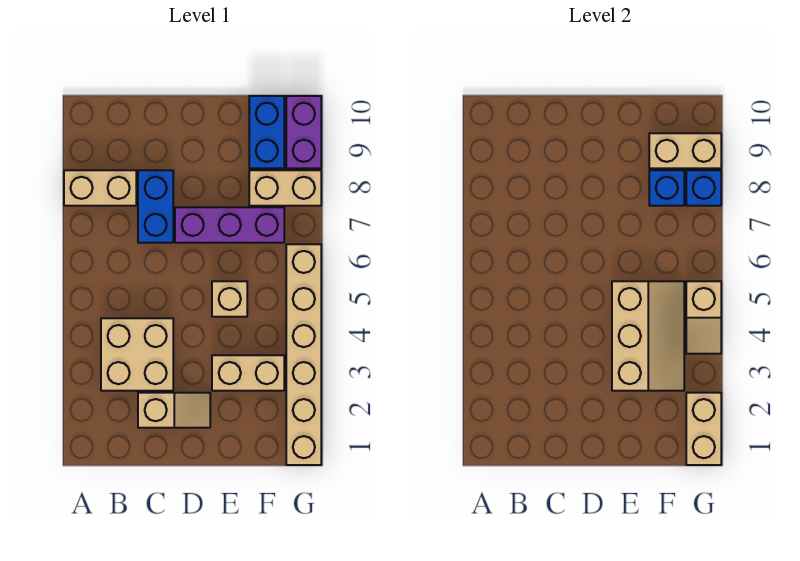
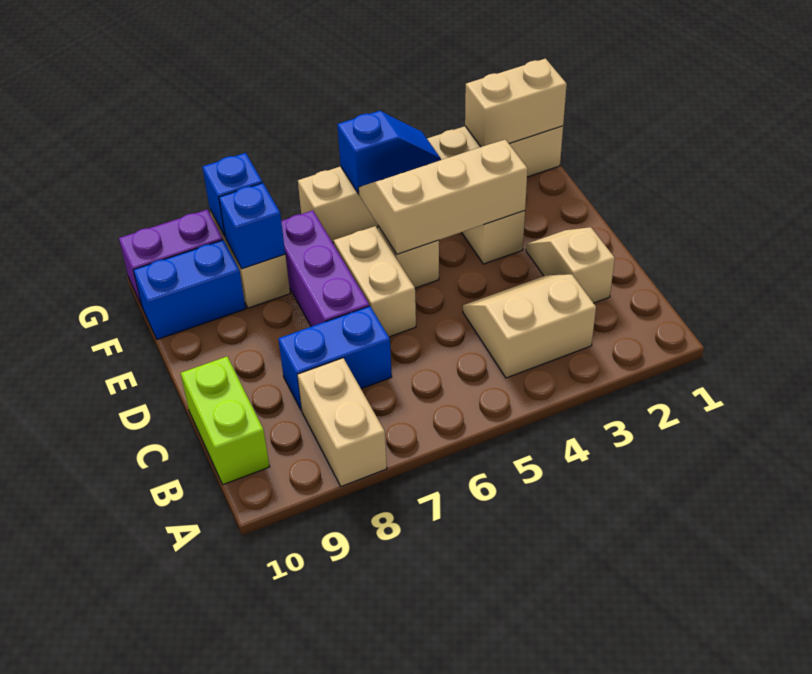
tan brick B3:C4 level 1 -> tan slope B3:C4 level 1 top B
none -> lime brick B10:C10 level 1
tan brick F9:G9 level 2 -> tan brick D6:E6 level 1
tan slope G4:G5 level 2 top 5 -> blue slope G4:G5 level 2 top 5

